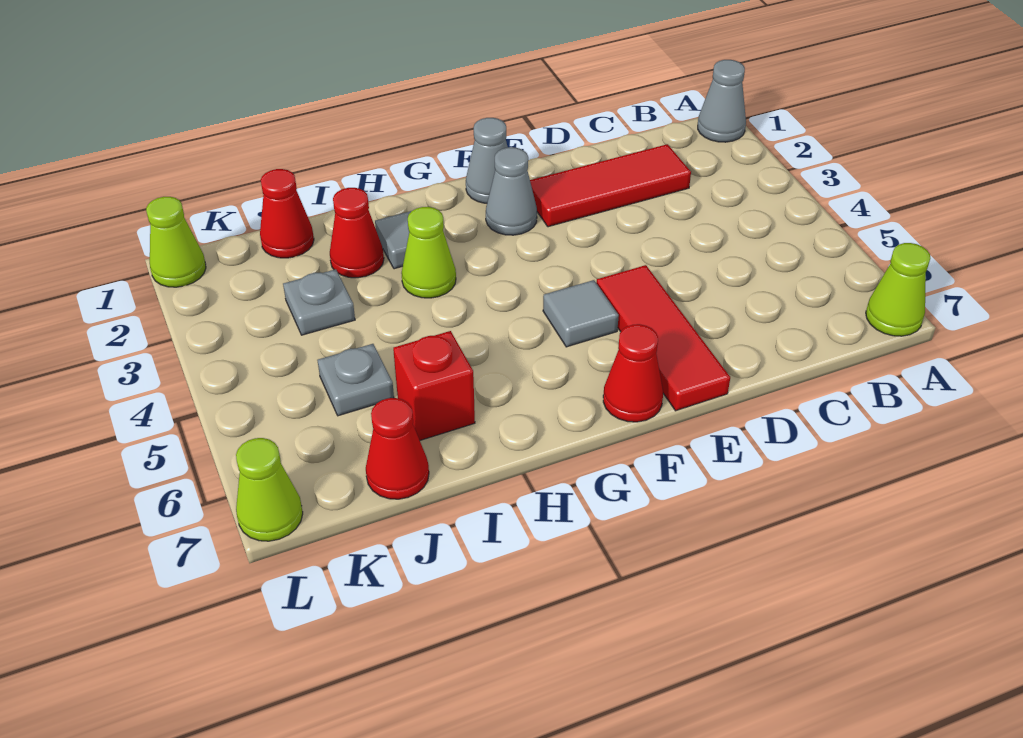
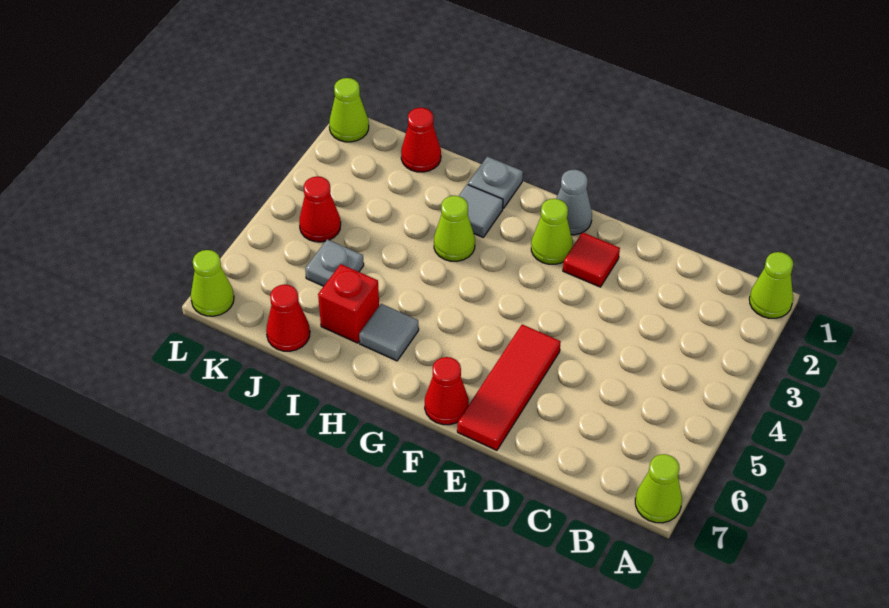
grey cone A1 level 1 -> lime cone A1 level 1
red tile C2:E2 level 1 -> red tile E2 level 1
grey cone F2 level 1 -> lime cone F2 level 1
grey tile F5 level 1 -> grey tile H6 level 1
red cone I2 level 1 -> red cone K4 level 1
grey plate J3 level 1 -> grey plate H1 level 1

